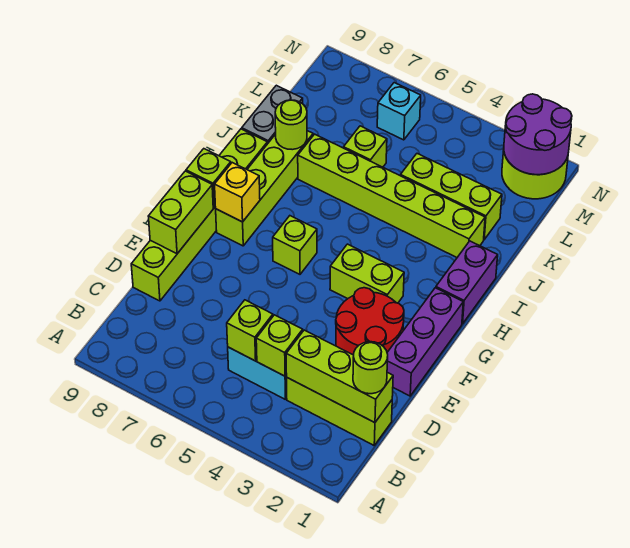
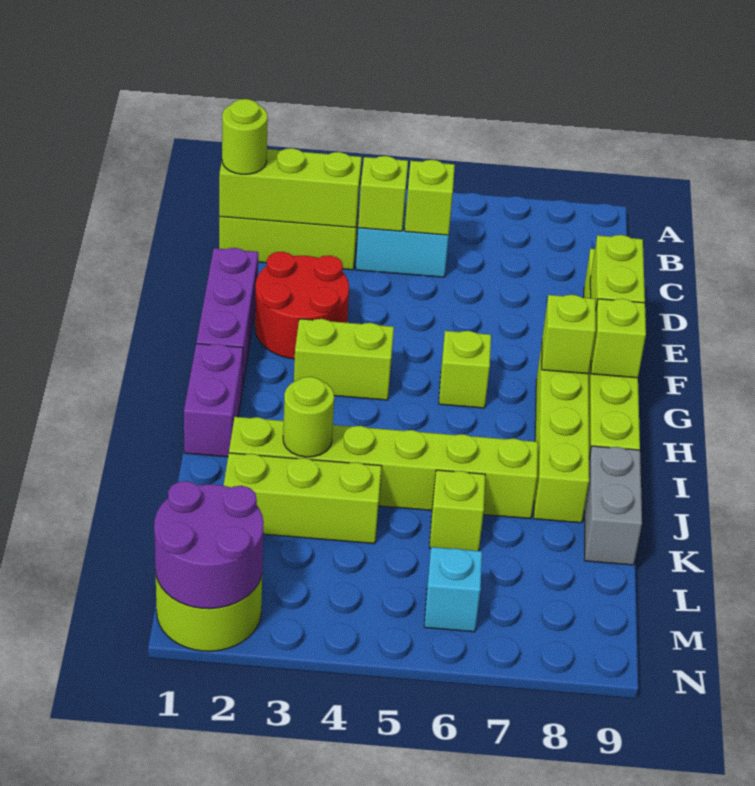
yellow brick G8 level 2 -> lime brick G8 level 2
lime round brick J8 level 2 -> lime round brick J3 level 2

